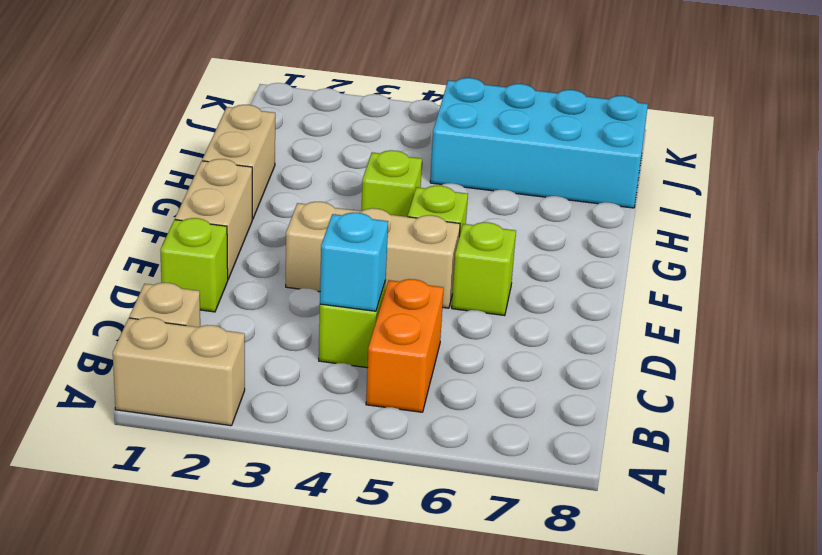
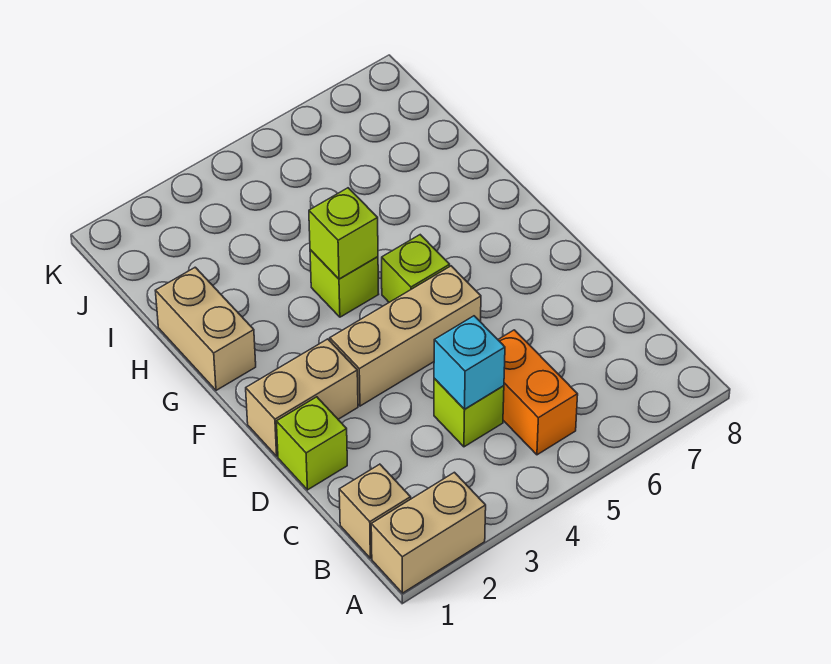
tan brick E1:F1 level 1 -> tan brick E1:E2 level 1
lime brick E6 level 1 -> lime brick G4 level 2
cyan brick I5:J8 level 1 -> none

